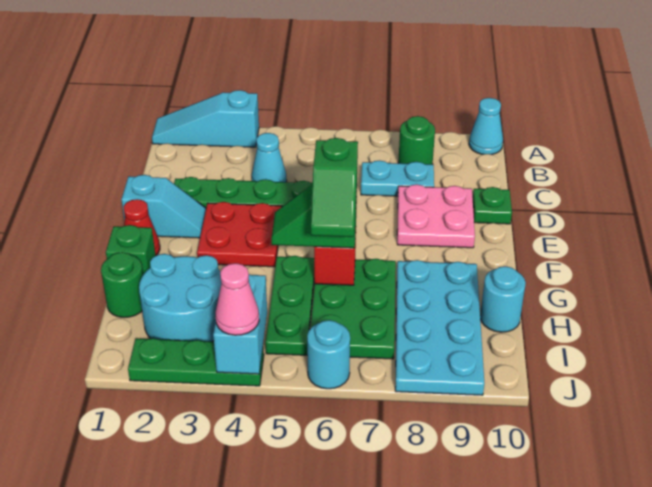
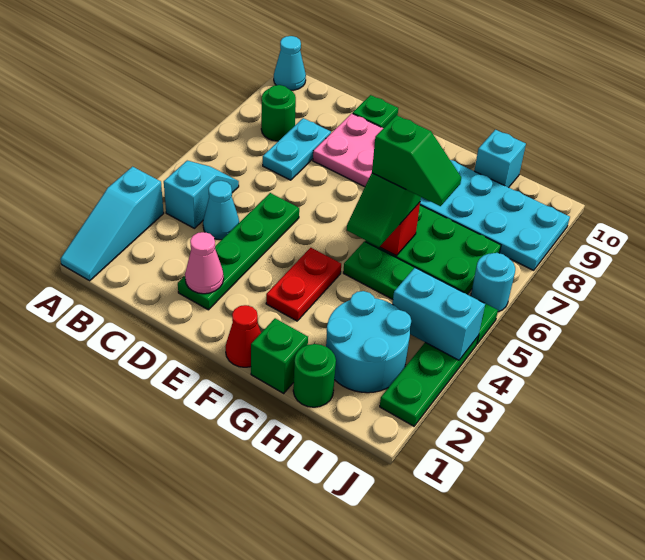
cyan slope E1:E2 level 1 top 1 -> cyan slope B4:B5 level 1 top 4
red plate E3:F4 level 1 -> red plate F3:F4 level 1
green plate G5:I5 level 1 -> green plate G5:J5 level 1
cyan round brick H10 level 1 -> cyan brick H10 level 1
pink cone J4 level 3 -> pink cone D2 level 2

